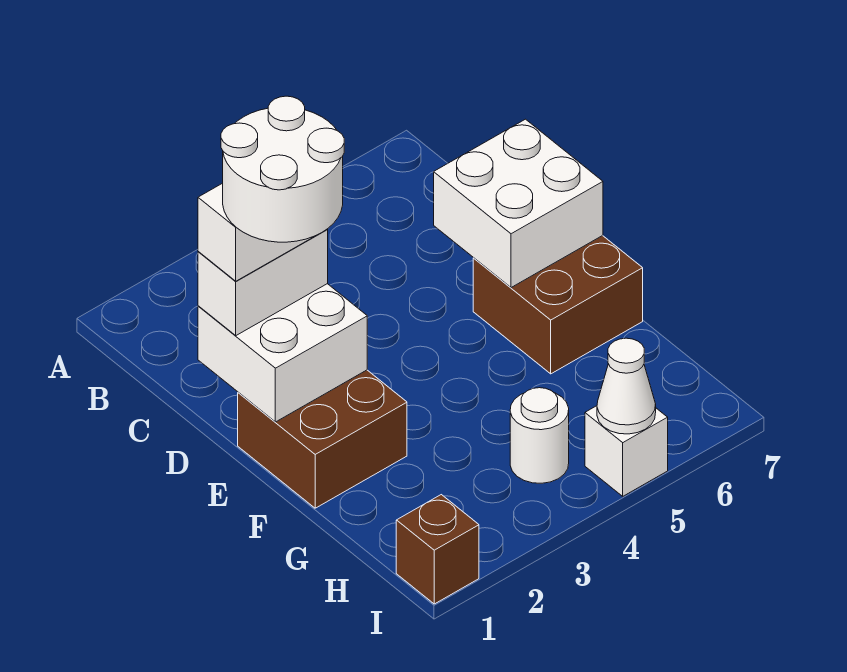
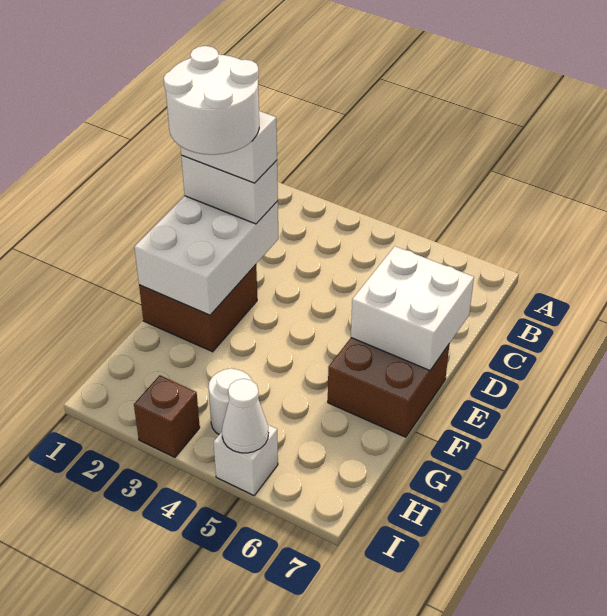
white brick D1:E2 level 2 -> white brick D1:F2 level 2
brown brick I1 level 1 -> brown brick I3 level 1

